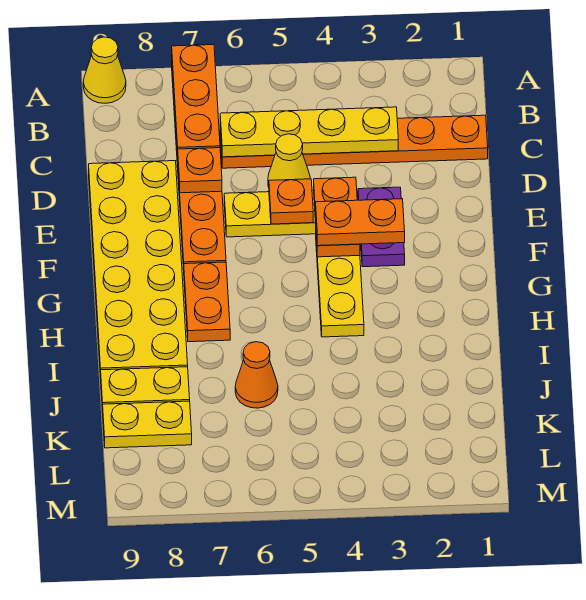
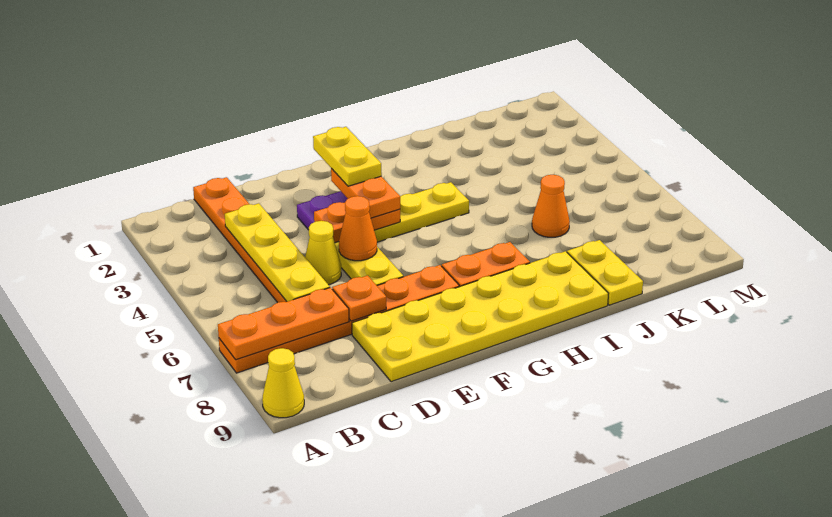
orange plate E5 level 2 -> orange cone E5 level 2
yellow plate K8:K9 level 1 -> yellow plate F2:F3 level 4

